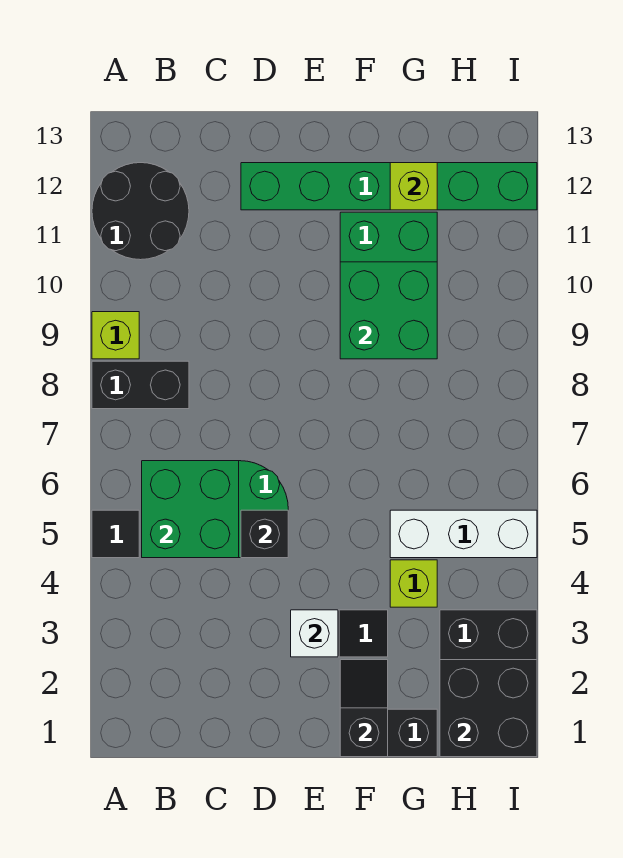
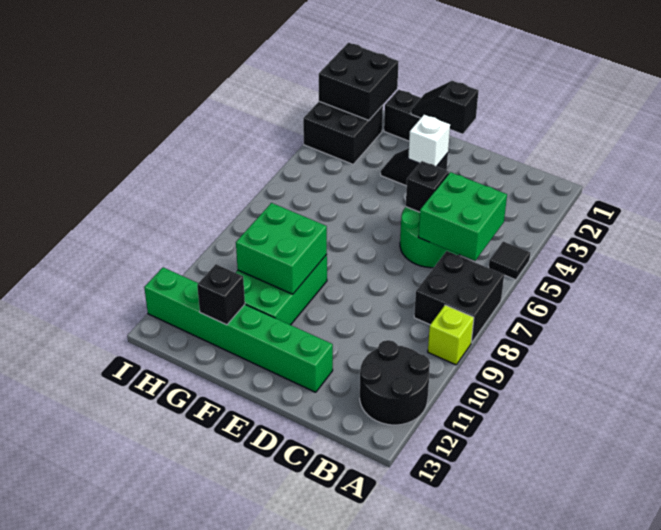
black brick A8:B8 level 1 -> black brick A7:B8 level 1
black slope F1:F2 level 2 top 1 -> black slope E1:F1 level 2 top E
lime brick G4 level 1 -> none
white brick G5:I5 level 1 -> none
lime brick G12 level 2 -> black brick G12 level 2

